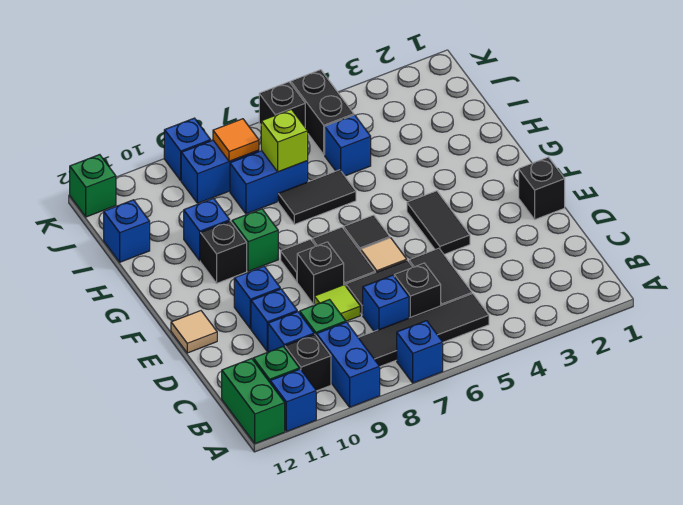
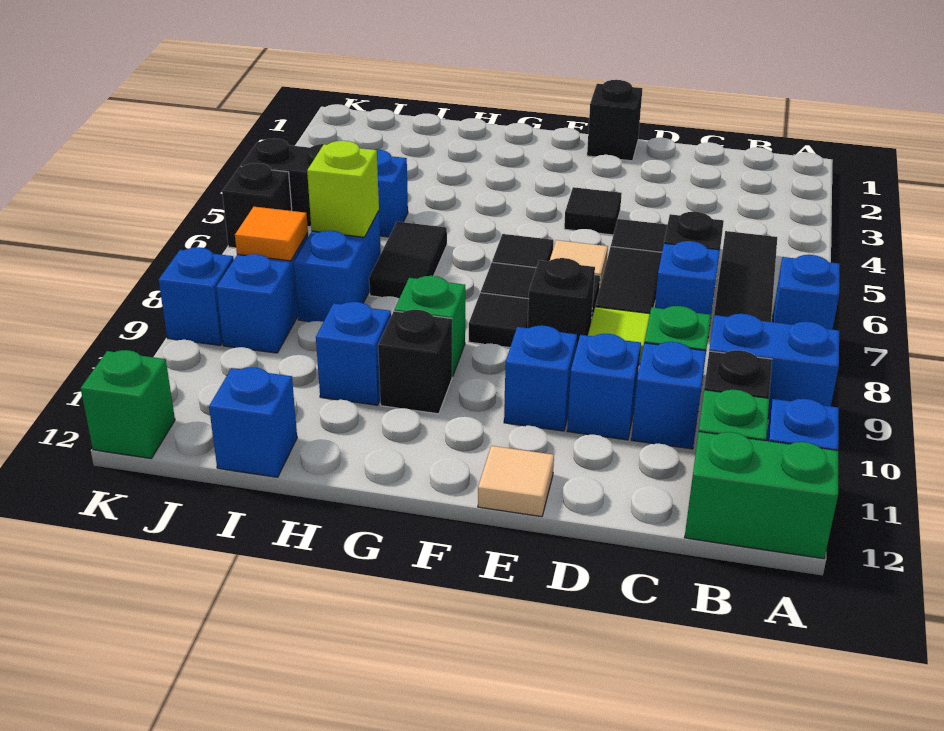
black tile E4:F4 level 1 -> black tile E4 level 1

